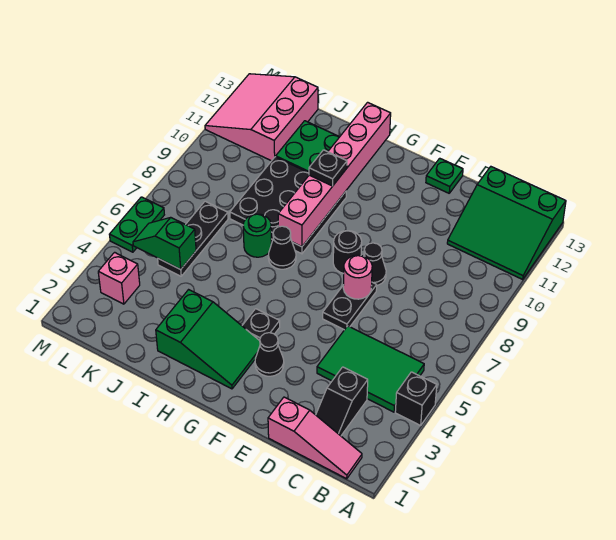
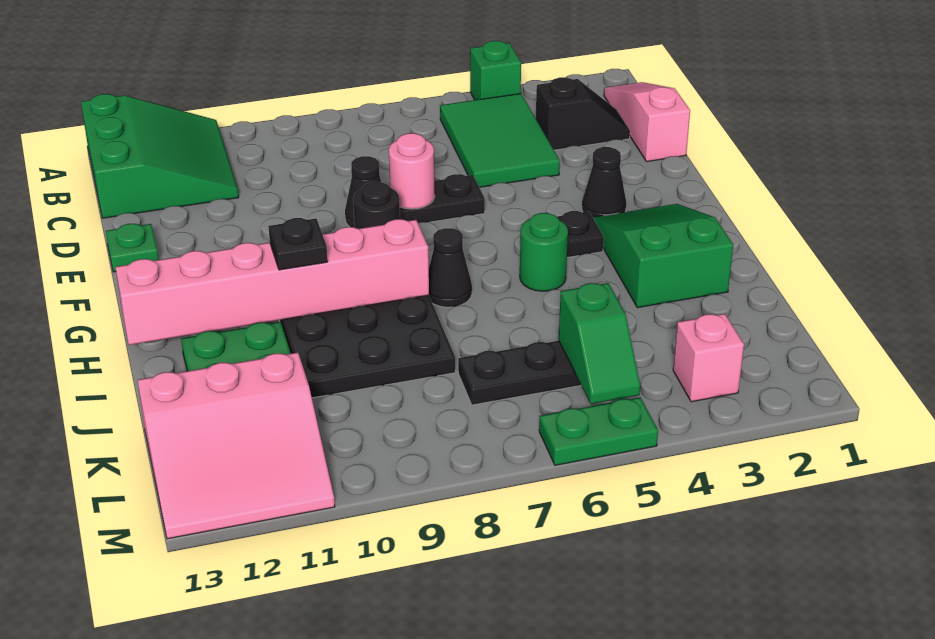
black brick A4 level 1 -> green brick A4 level 1
green round brick I7 level 1 -> green round brick H5 level 1

